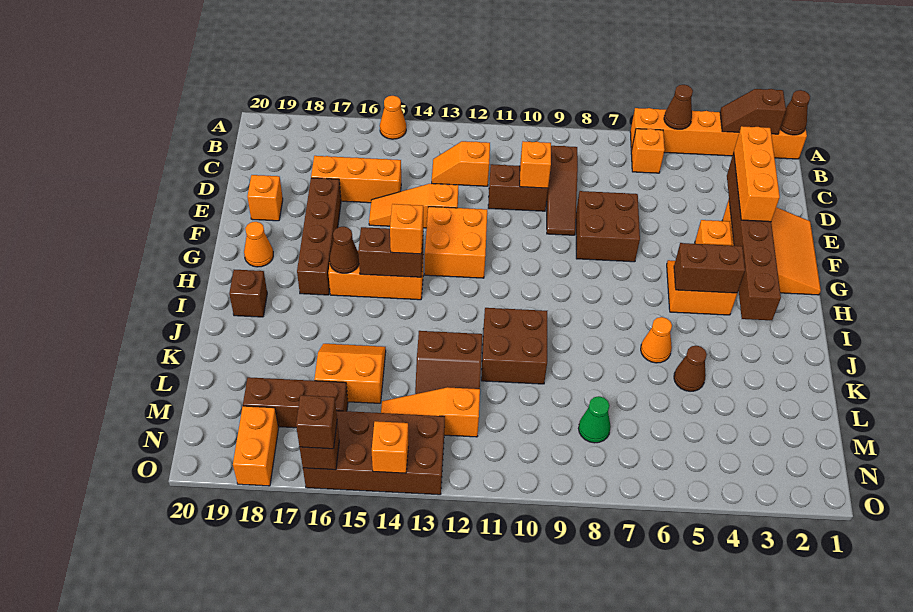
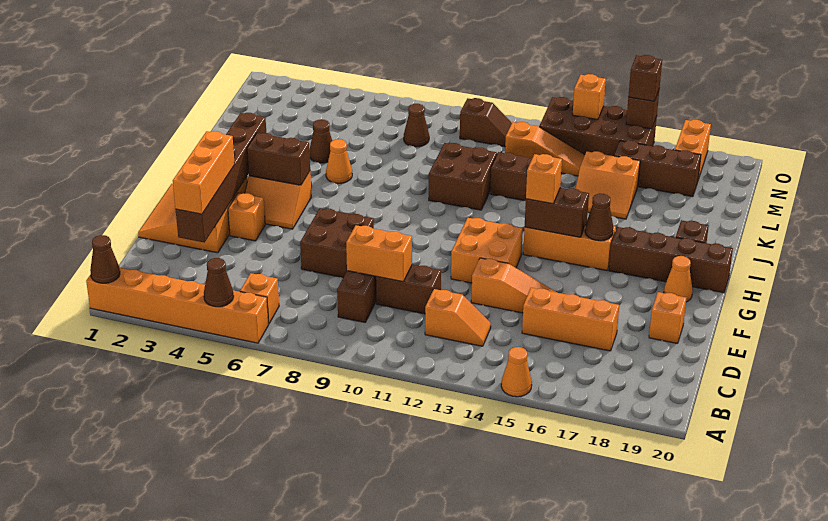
brown slope A2:A3 level 2 top 2 -> brown slope N10:N11 level 1 top 10
orange brick D10 level 2 -> orange brick D9:D10 level 2
brown brick E17:H17 level 1 -> brown brick H17:H20 level 1
green cone M8 level 1 -> brown cone M8 level 1

